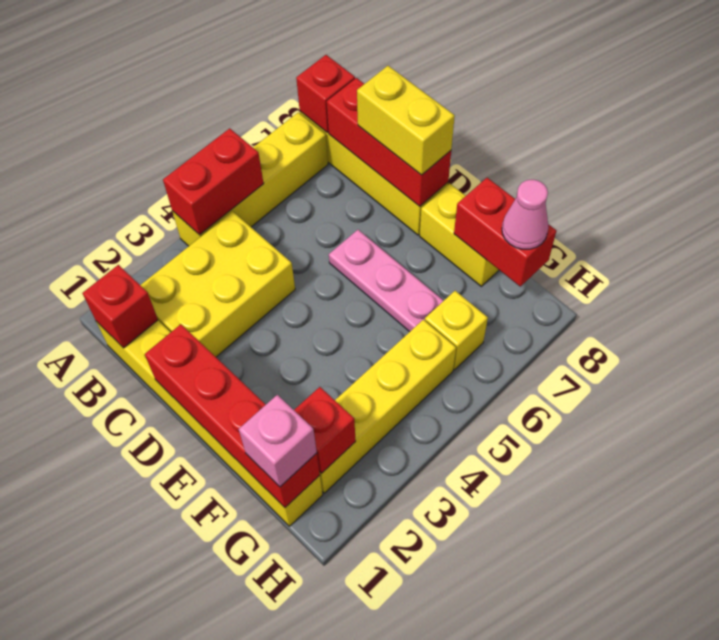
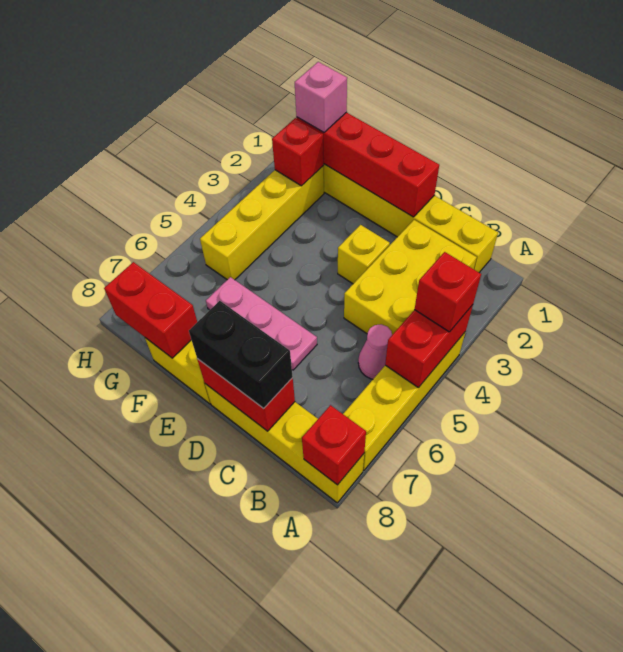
red brick B1 level 2 -> red brick A4 level 3
red brick B8:D8 level 2 -> red brick C8:D8 level 2
yellow brick C8:D8 level 3 -> black brick C8:D8 level 3
yellow brick G6 level 1 -> yellow brick D3 level 1
pink cone G8 level 3 -> pink cone B5 level 1

